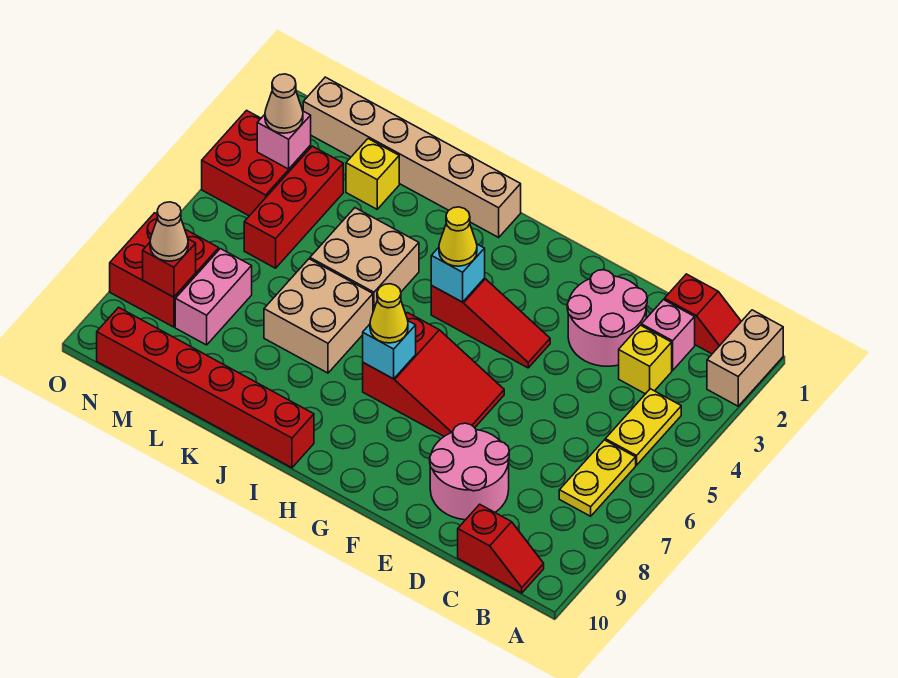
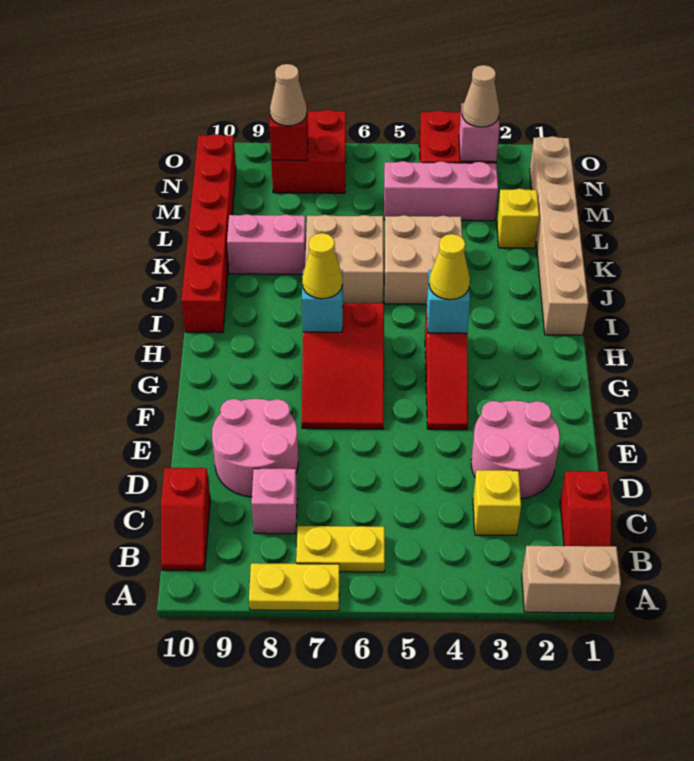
yellow plate B4:B5 level 1 -> yellow plate A7:A8 level 1
pink brick C2 level 1 -> pink brick C8 level 1
red brick M3:M5 level 1 -> pink brick M3:M5 level 1
pink brick M7:M8 level 1 -> pink brick K8:K9 level 1

